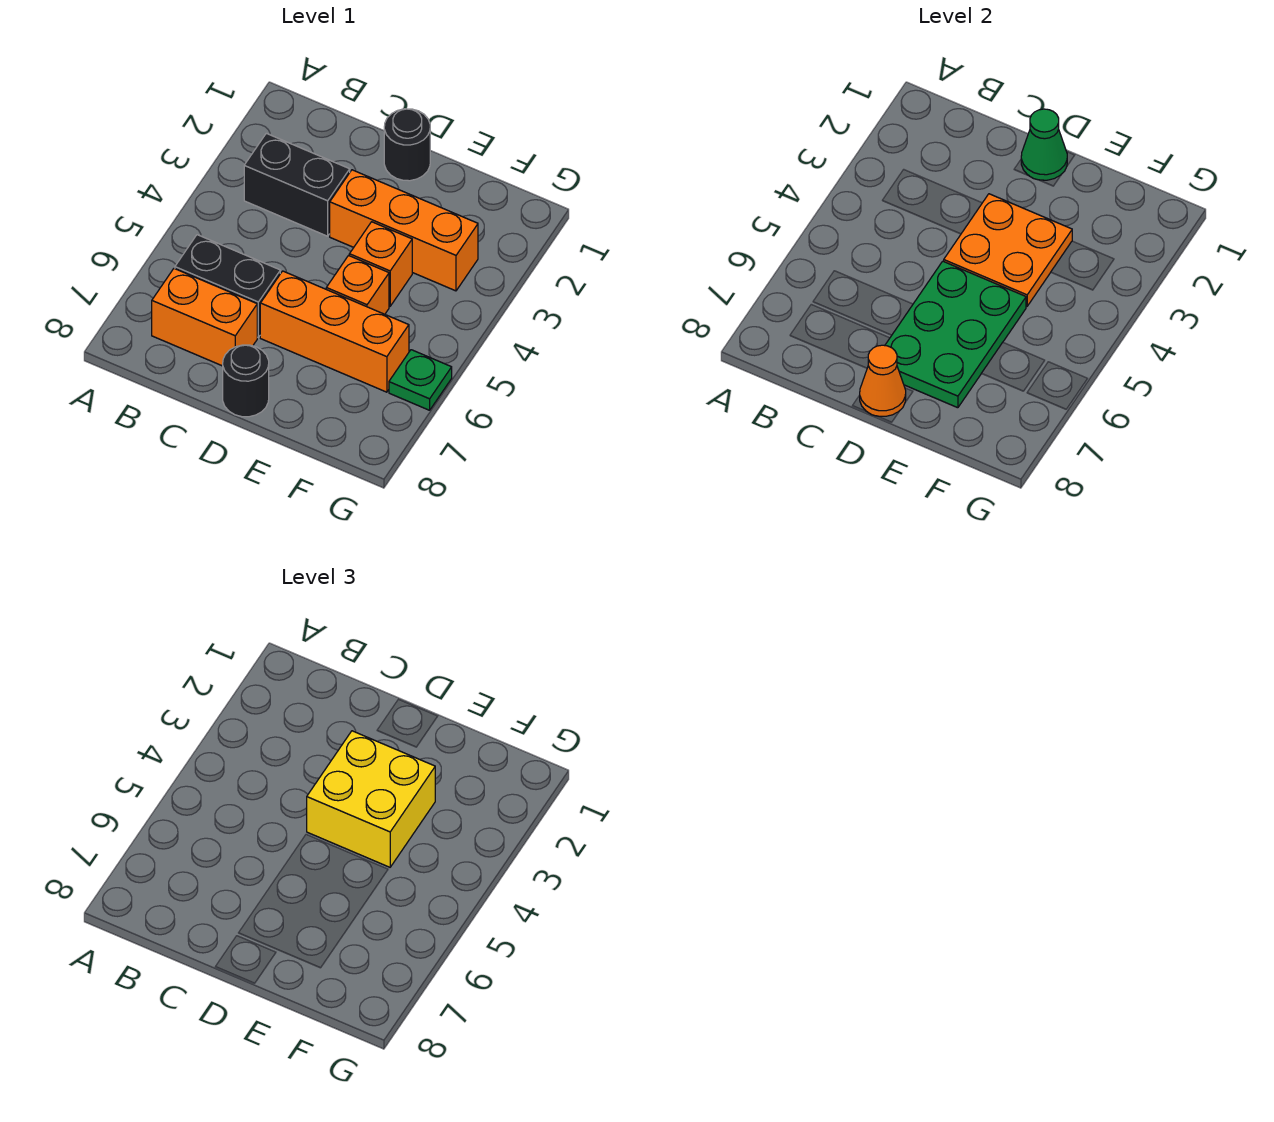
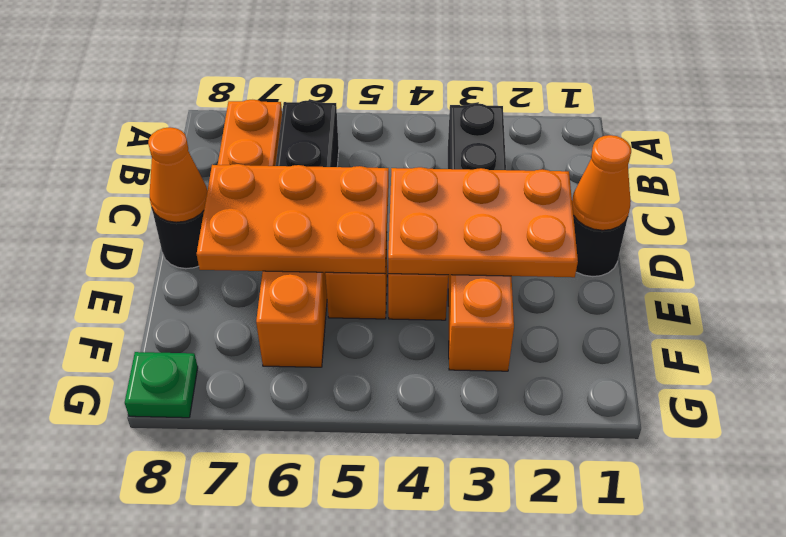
green cone D1 level 2 -> orange cone D1 level 2
orange plate D3:E4 level 2 -> orange plate D2:E4 level 2
yellow brick D3:E4 level 3 -> none
green plate D5:E7 level 2 -> orange plate D5:E7 level 2
green plate G6 level 1 -> green plate G8 level 1

